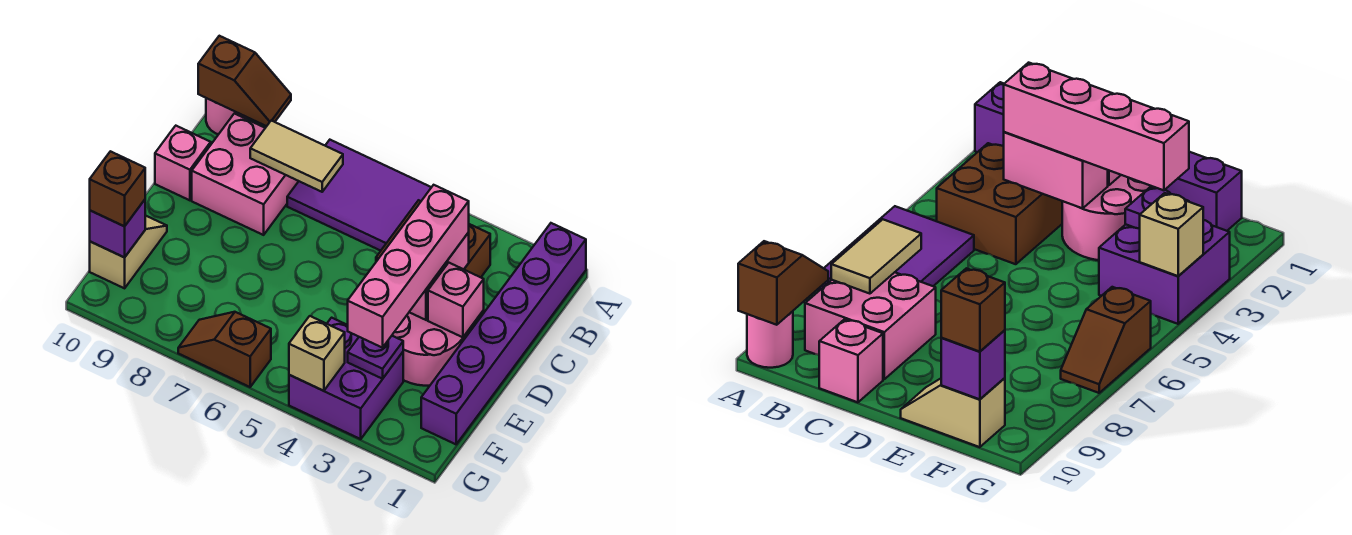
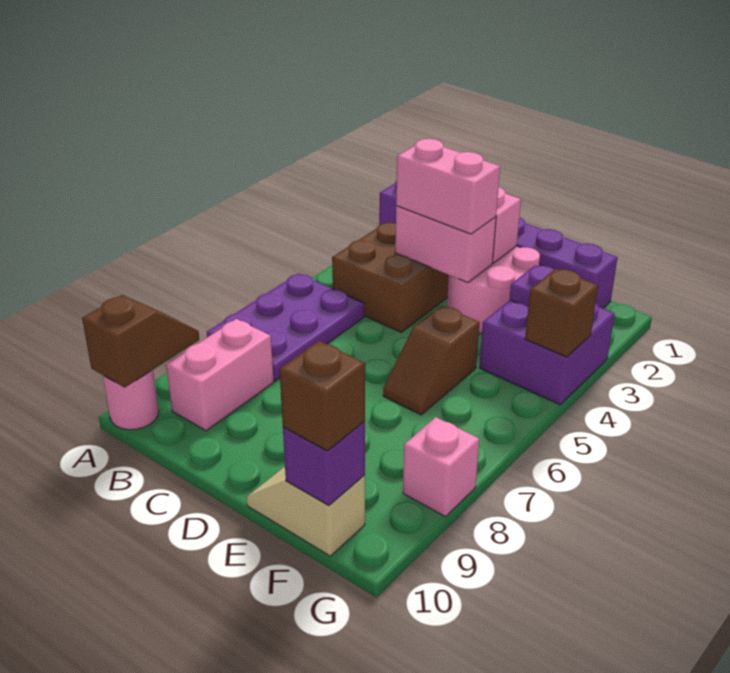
purple tile A5:B7 level 1 -> purple plate A5:B7 level 1
tan tile B7:B8 level 2 -> none
pink brick B8:C9 level 1 -> pink brick B8:B9 level 1
pink brick C3:F3 level 3 -> pink brick C3:D3 level 3
pink brick C10 level 1 -> pink brick G8 level 1
tan brick G4 level 2 -> brown brick G4 level 2
brown slope G6:G7 level 1 top 6 -> brown slope E5:E6 level 1 top 5

